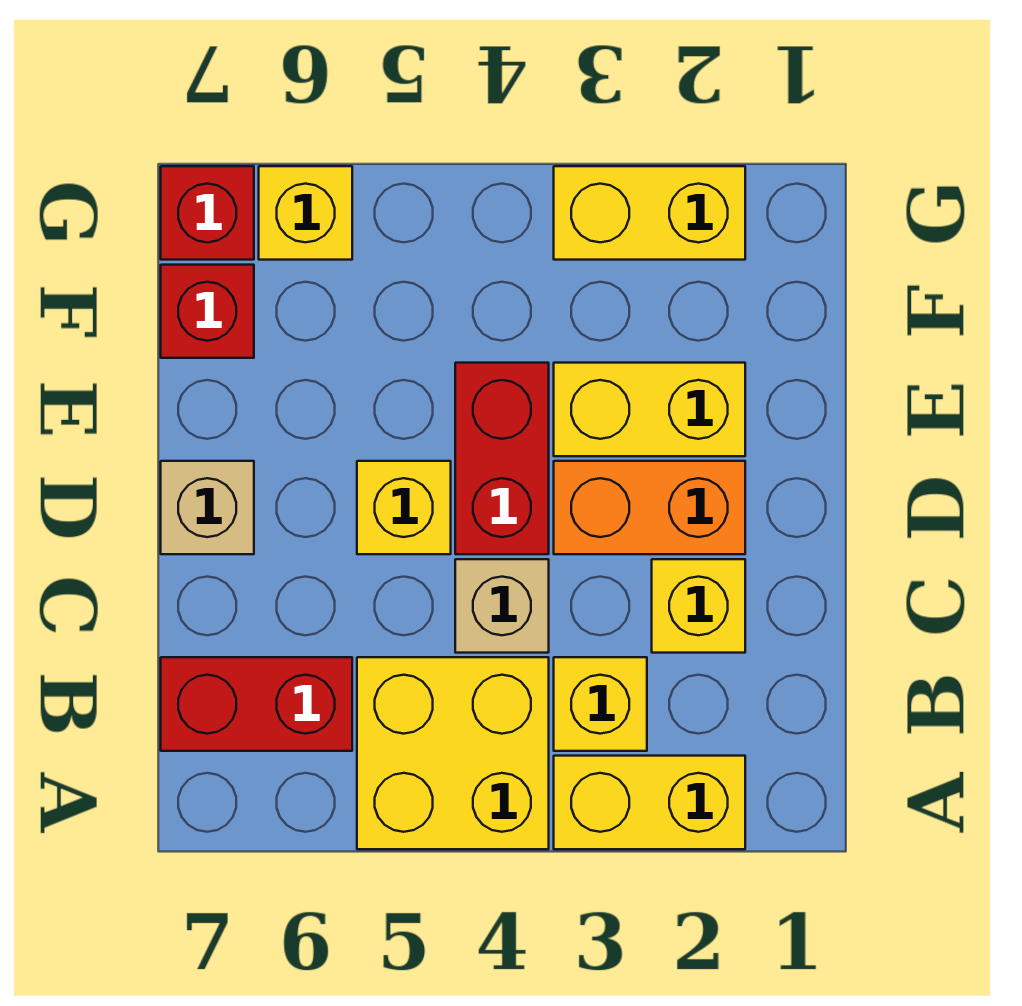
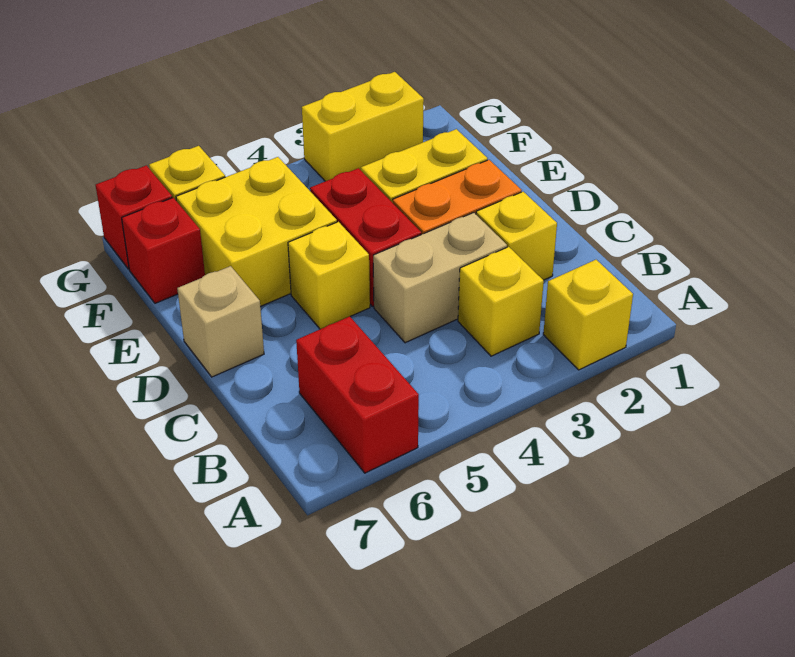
yellow brick A2:A3 level 1 -> yellow brick A2 level 1
yellow brick A4:B5 level 1 -> yellow brick E5:F6 level 1
red brick B6:B7 level 1 -> red brick A6:B6 level 1
tan brick C4 level 1 -> tan brick C3:C4 level 1

